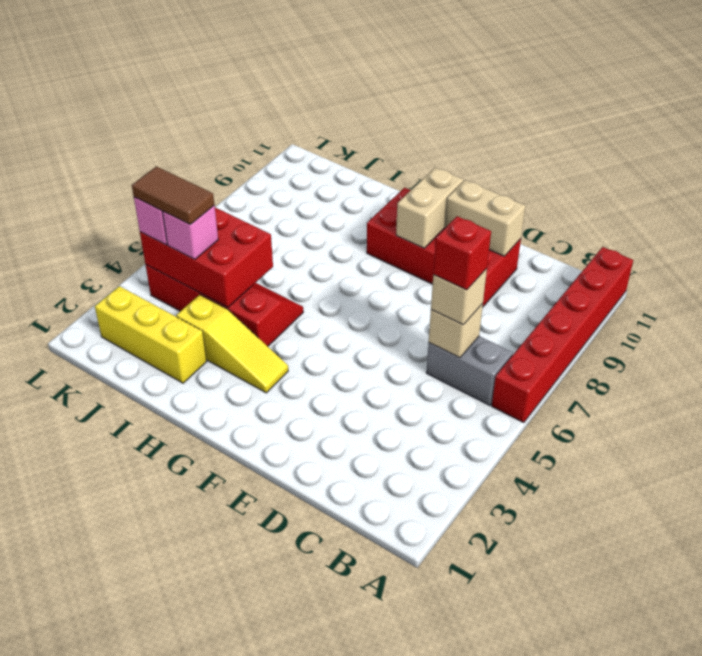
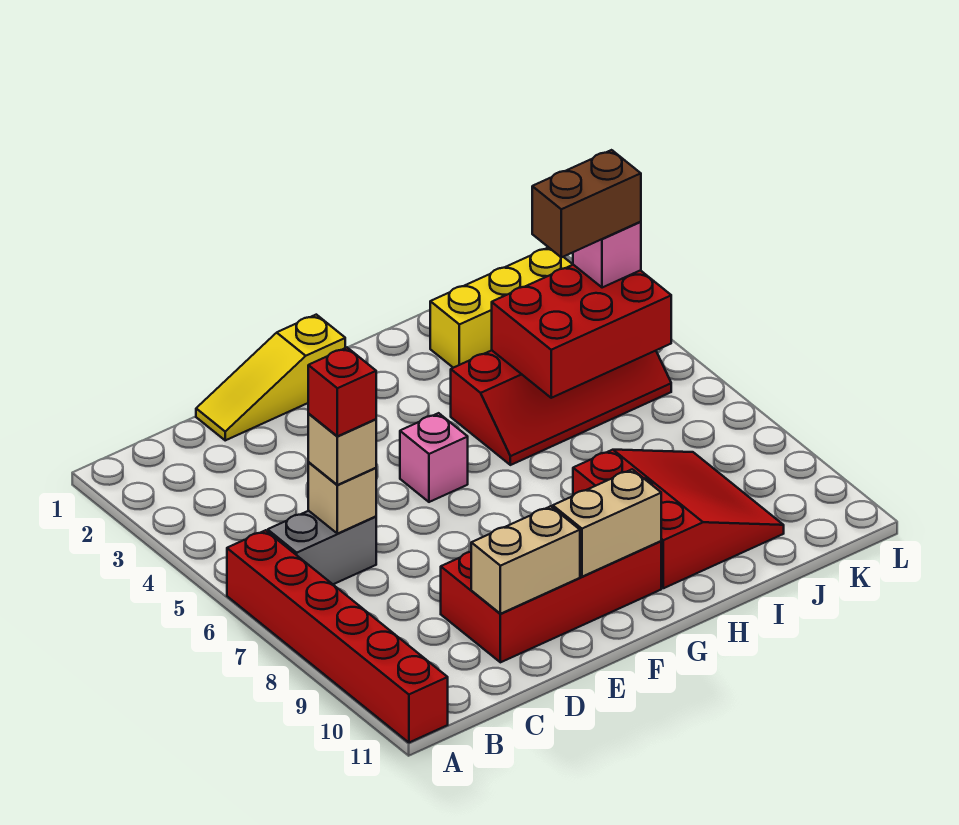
tan brick F9:F10 level 2 -> tan brick F10:G10 level 2
yellow slope G3:I3 level 1 top I -> yellow slope D1:F1 level 1 top F
none -> red slope H8:J10 level 1 top H
pink brick J4 level 3 -> pink brick F5 level 1
brown tile J4:K4 level 4 -> brown brick J4:K4 level 4

